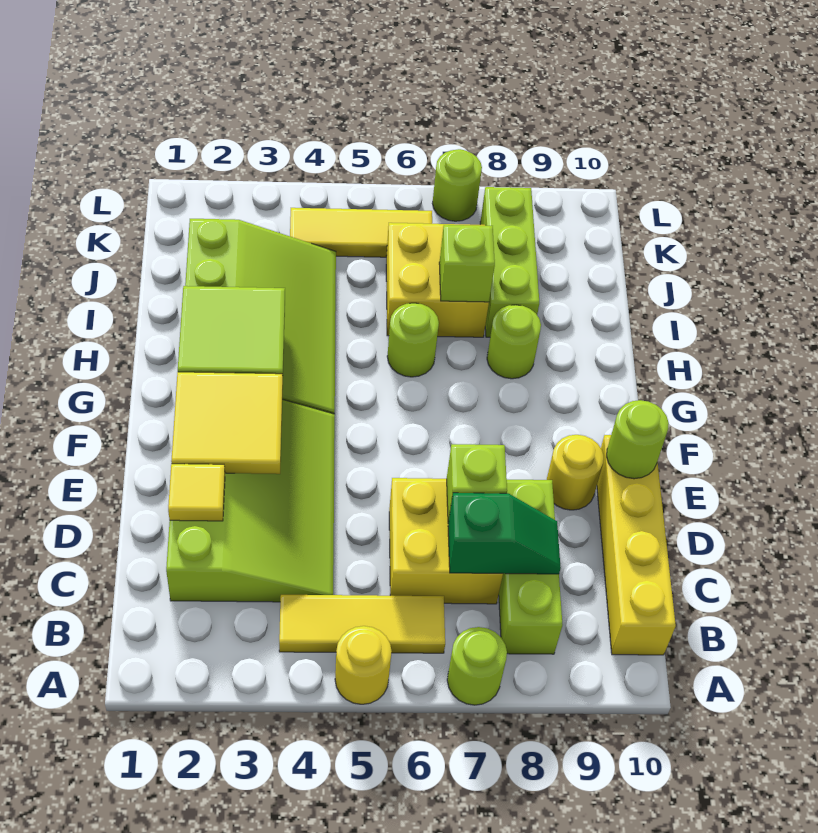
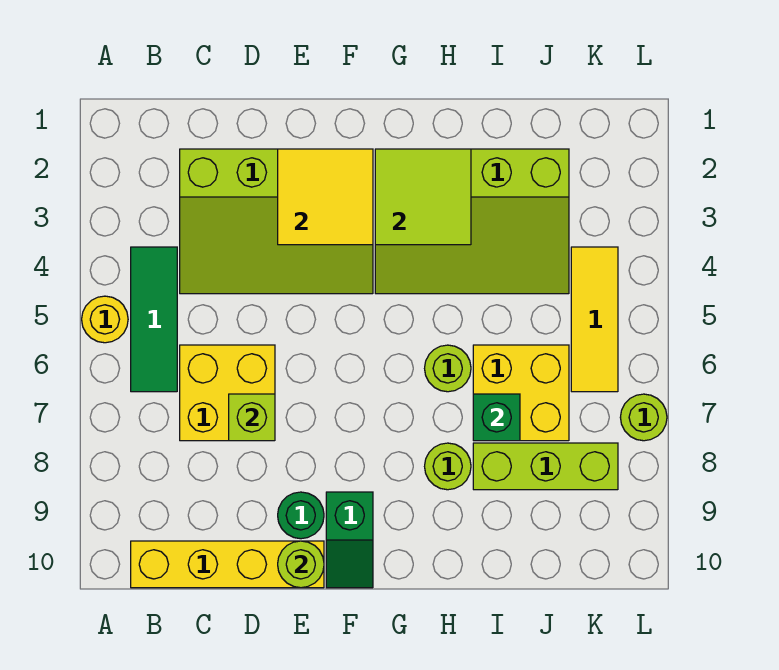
lime round brick A7 level 1 -> none
yellow tile B4:B6 level 1 -> green tile B4:B6 level 1
lime brick B8:D8 level 1 -> none
green slope C7:C8 level 2 top 7 -> green slope F9:F10 level 1 top 9
yellow tile D2 level 2 -> none
yellow round brick E9 level 1 -> green round brick E9 level 1
lime brick I7 level 2 -> green brick I7 level 2

